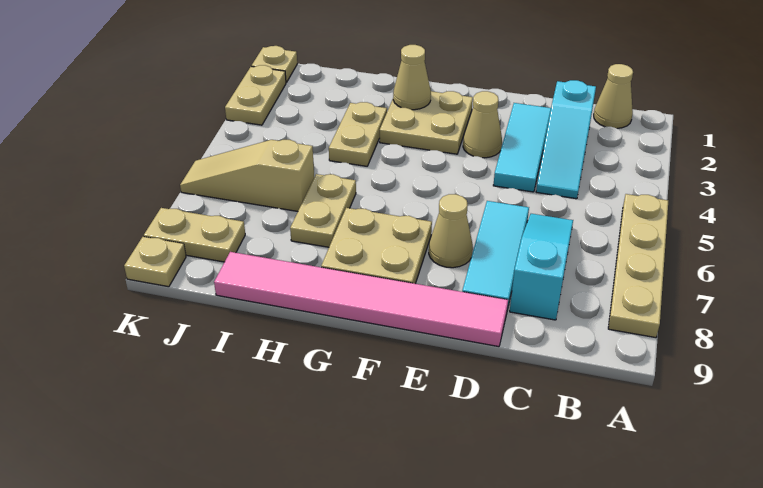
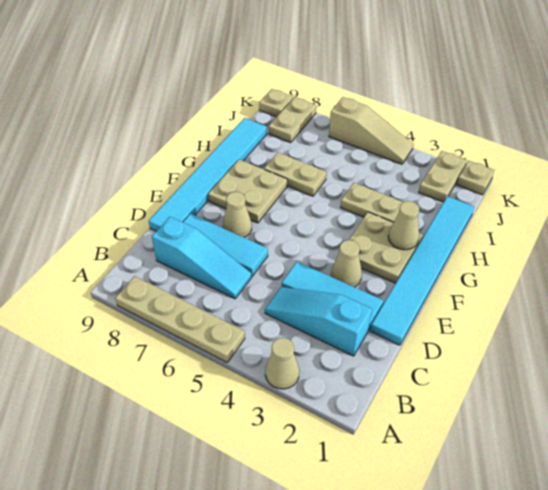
tan cone B1 level 1 -> tan cone A3 level 1
none -> cyan tile D1:I1 level 1
pink tile D9:I9 level 1 -> cyan tile D9:I9 level 1
tan slope I6:K6 level 1 top I -> tan slope K4:K6 level 1 top 6
tan plate K2:K3 level 1 -> tan plate J2:K2 level 1

